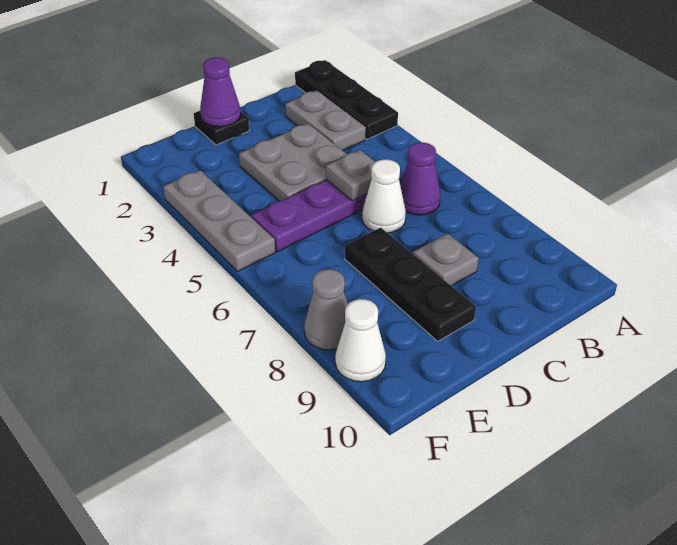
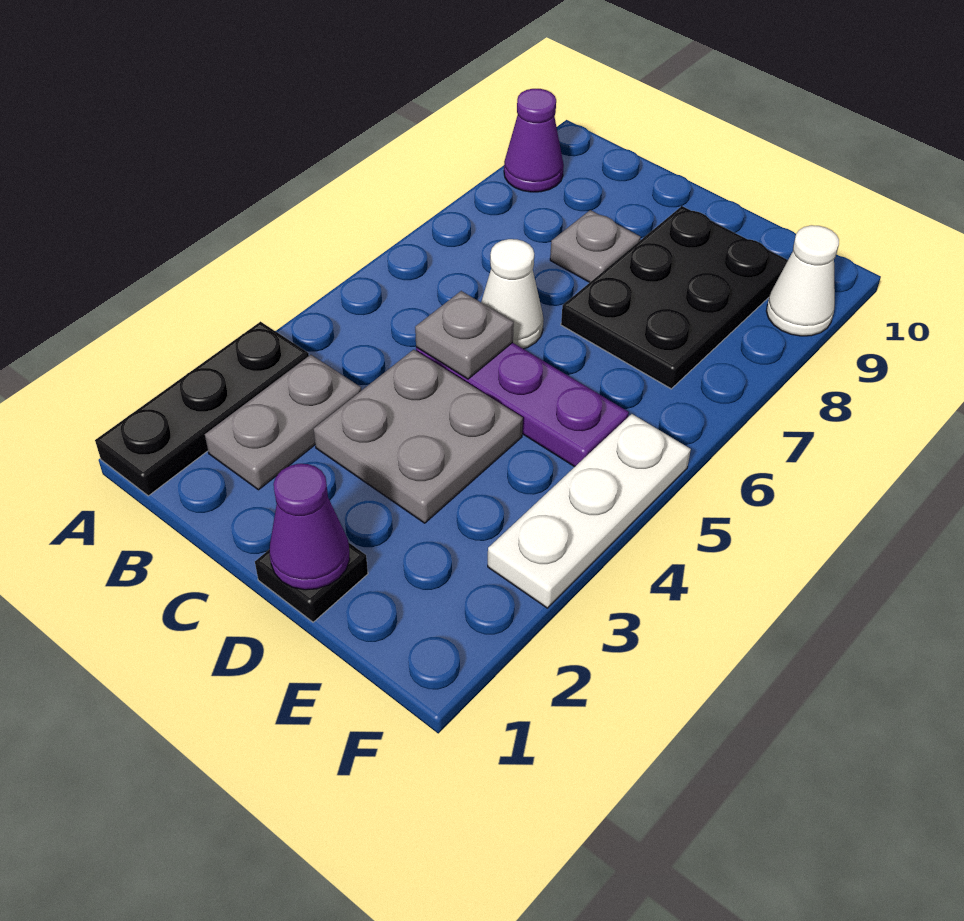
purple cone B6 level 1 -> purple cone A9 level 1
black plate D7:D9 level 1 -> black plate D7:E9 level 1
grey plate F3:F5 level 1 -> white plate F3:F5 level 1
grey cone F8 level 1 -> none

